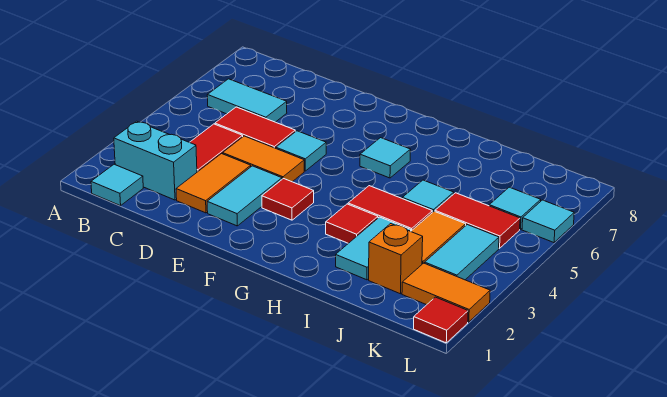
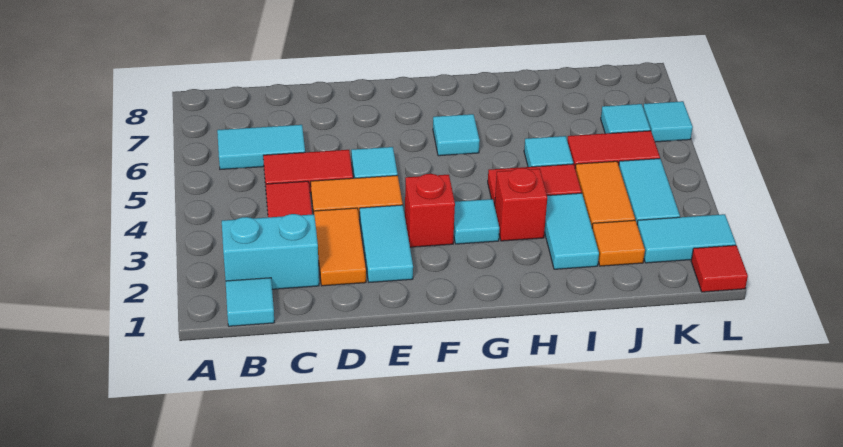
red tile F3 level 1 -> red brick F3 level 1
none -> cyan tile G3 level 1
red tile H3 level 1 -> red brick H3 level 1
orange brick J2 level 1 -> orange tile J2 level 1
orange tile K2:L2 level 1 -> cyan tile K2:L2 level 1

